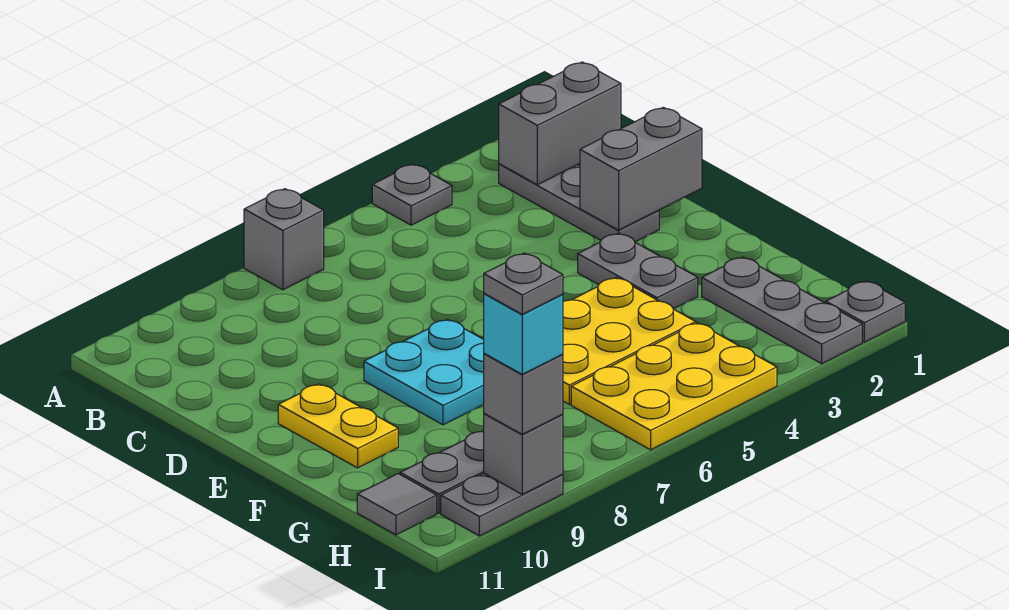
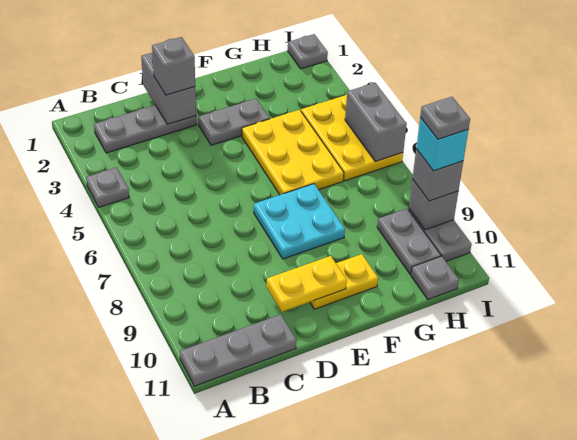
grey brick A7 level 1 -> grey brick D2 level 3
grey brick B1:B2 level 2 -> grey brick I5:I6 level 2
none -> yellow plate D10:E10 level 2
grey plate G2:I2 level 1 -> grey plate A11:C11 level 1
grey tile H11 level 1 -> grey plate H11 level 1

